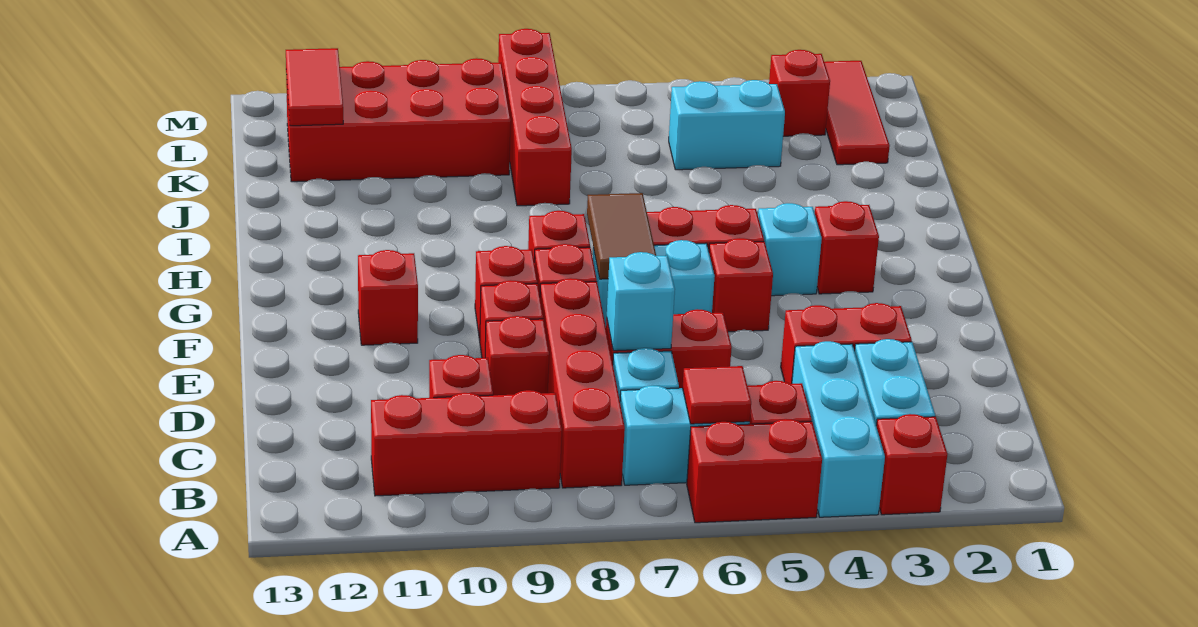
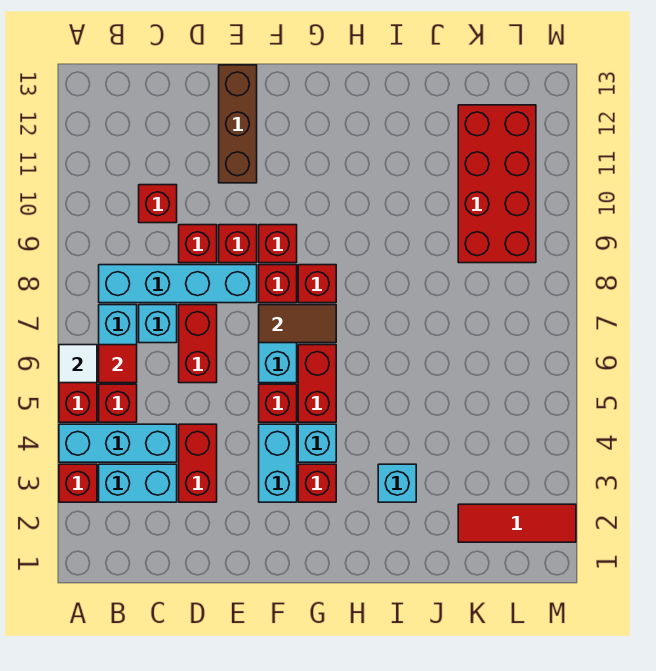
none -> white tile A6 level 2
red brick B8:E8 level 1 -> cyan brick B8:E8 level 1
red brick B9:B11 level 1 -> none
cyan brick D7 level 2 -> cyan brick I3 level 1
none -> brown brick E11:E13 level 1
red brick F11 level 1 -> none
red brick J8:M8 level 1 -> none
cyan brick K4:K5 level 1 -> cyan brick F3:F4 level 1
red tile K12:L12 level 2 -> none
red brick L3 level 1 -> none

